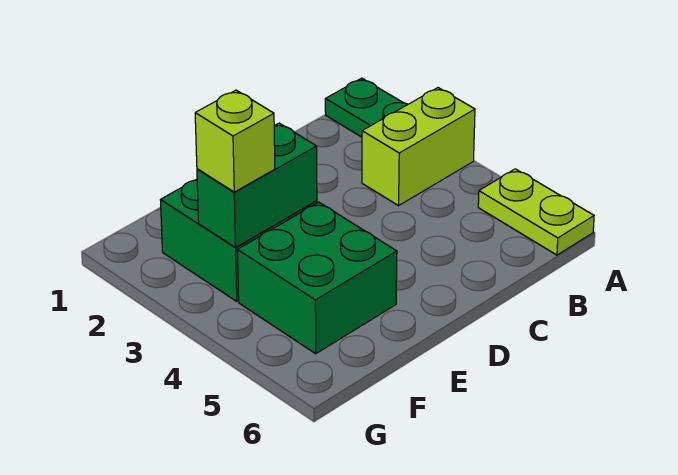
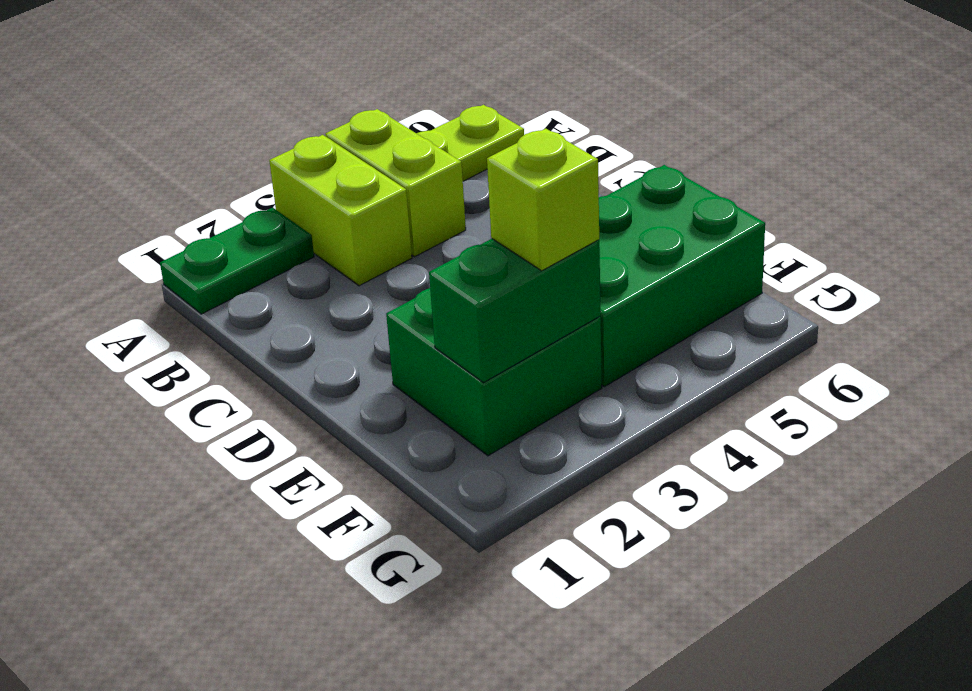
none -> lime brick A4:B4 level 1
green brick E3:F3 level 2 -> green brick F2:F3 level 2
green brick E4:F5 level 1 -> green brick E4:F6 level 1

